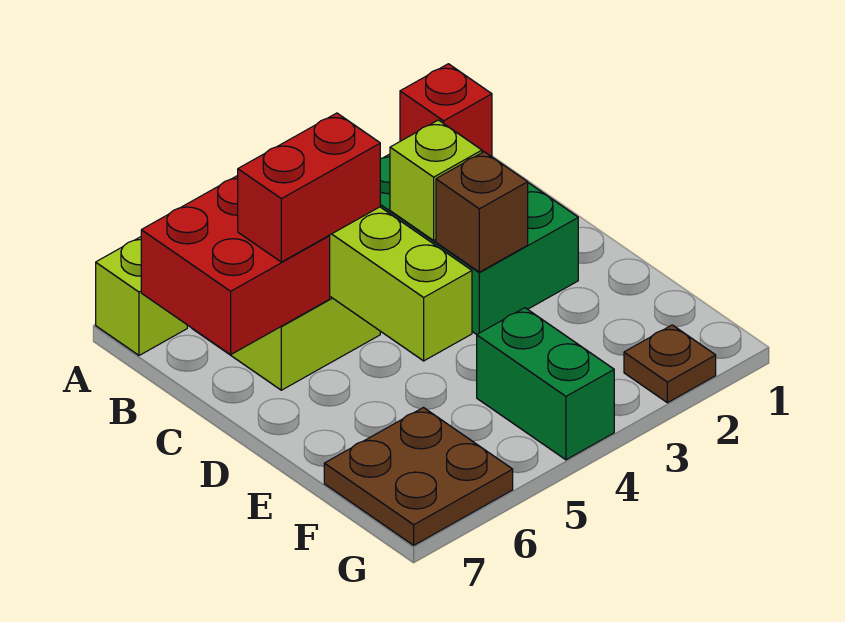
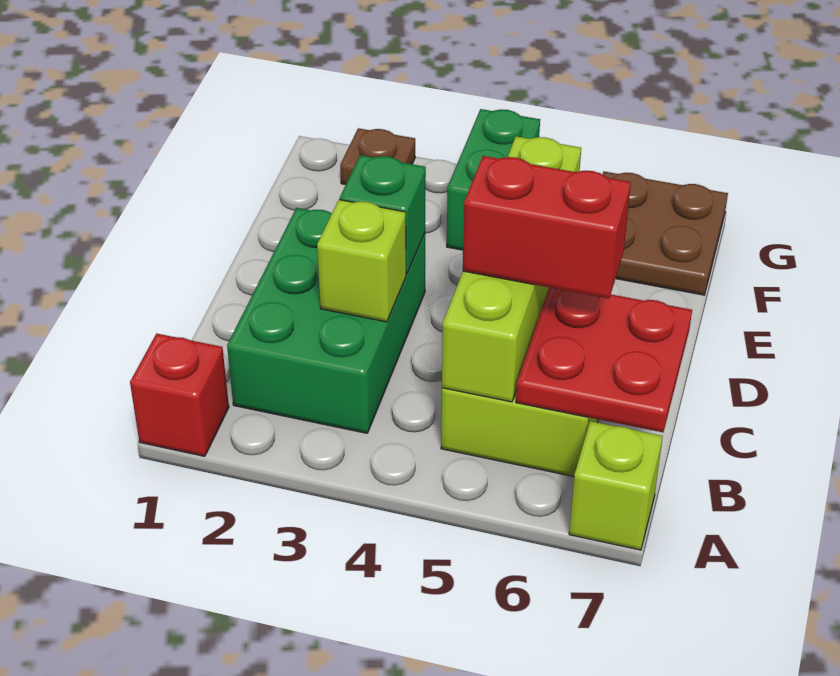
red brick B6:C7 level 2 -> red plate B6:C7 level 2
brown brick D3 level 2 -> green brick D3 level 2

